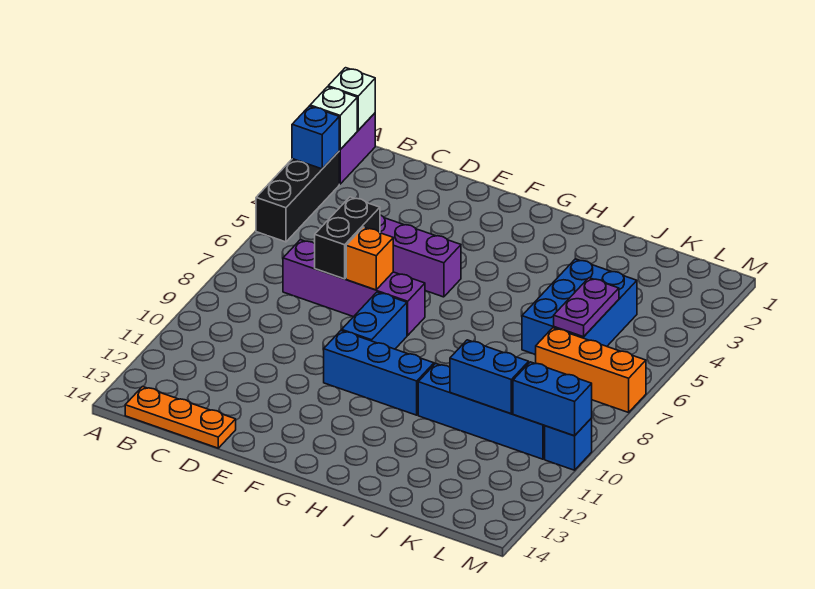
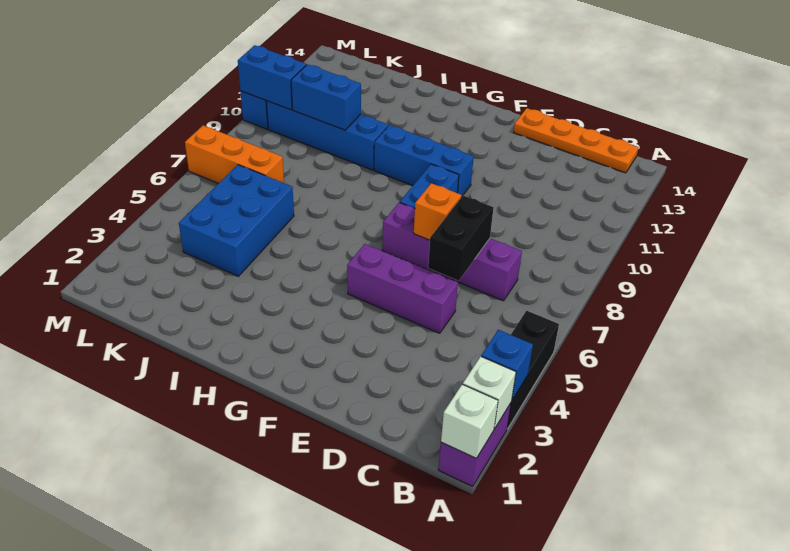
orange plate B14:D14 level 1 -> orange plate B14:E14 level 1
purple plate K5:K6 level 2 -> none

